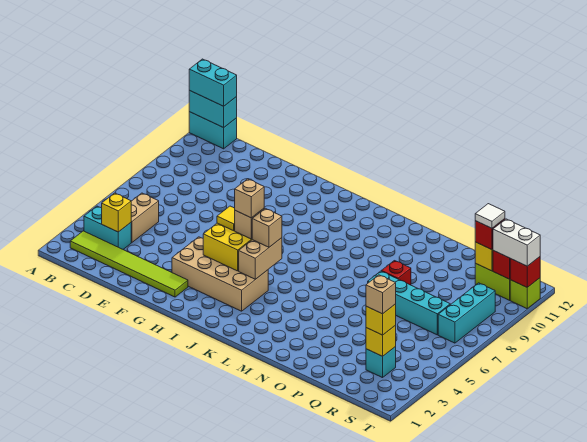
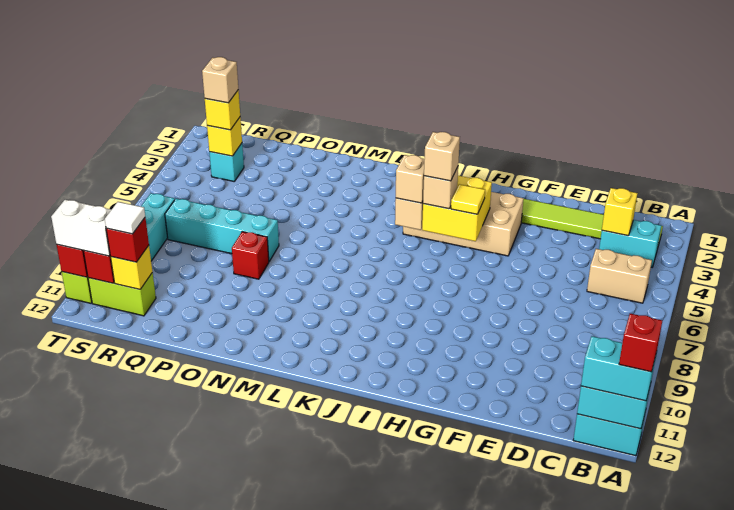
none -> red brick A12 level 4
tan brick C4:C5 level 1 -> tan brick B5:C5 level 1

